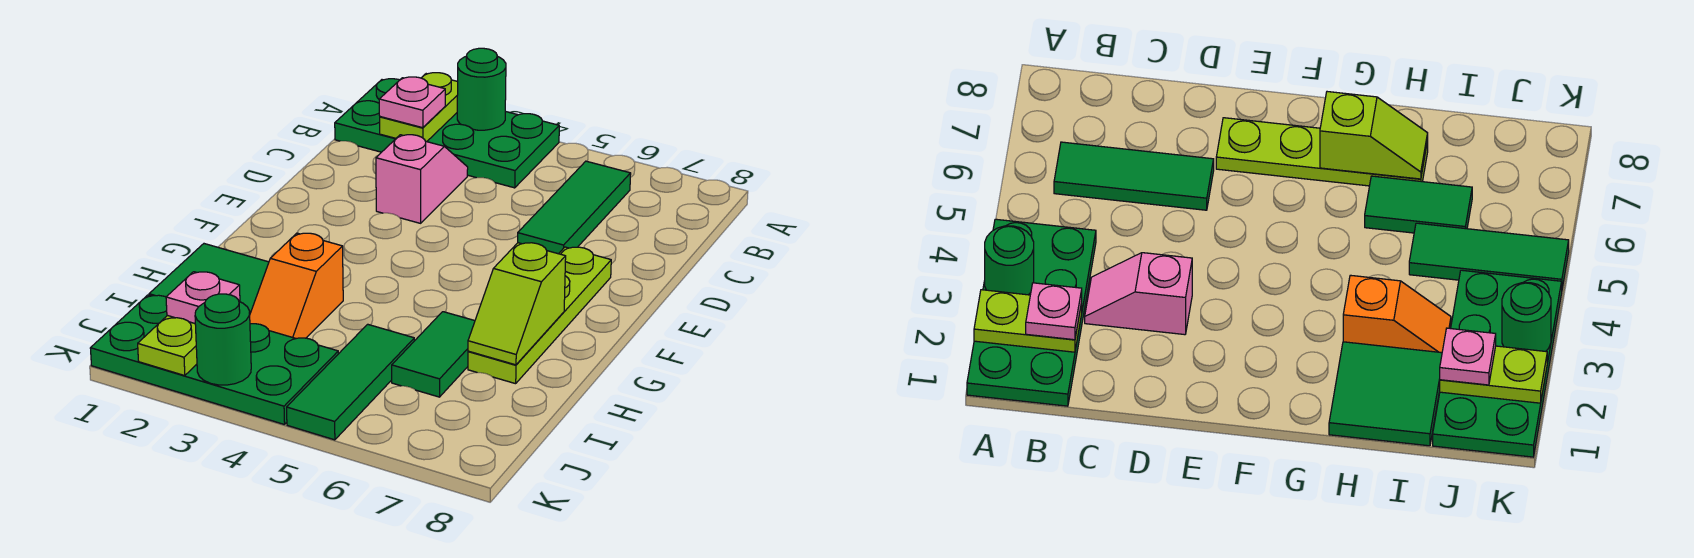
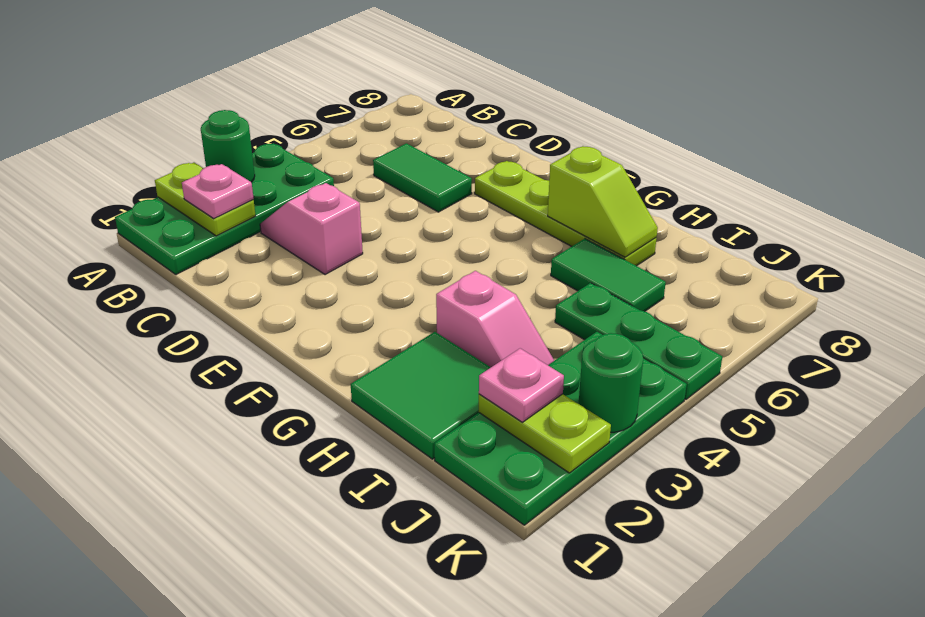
green tile B6:D6 level 1 -> green tile C6:D6 level 1
orange slope H3:I3 level 1 top H -> pink slope H3:I3 level 1 top H
green tile I5:K5 level 1 -> green plate I5:K5 level 1

